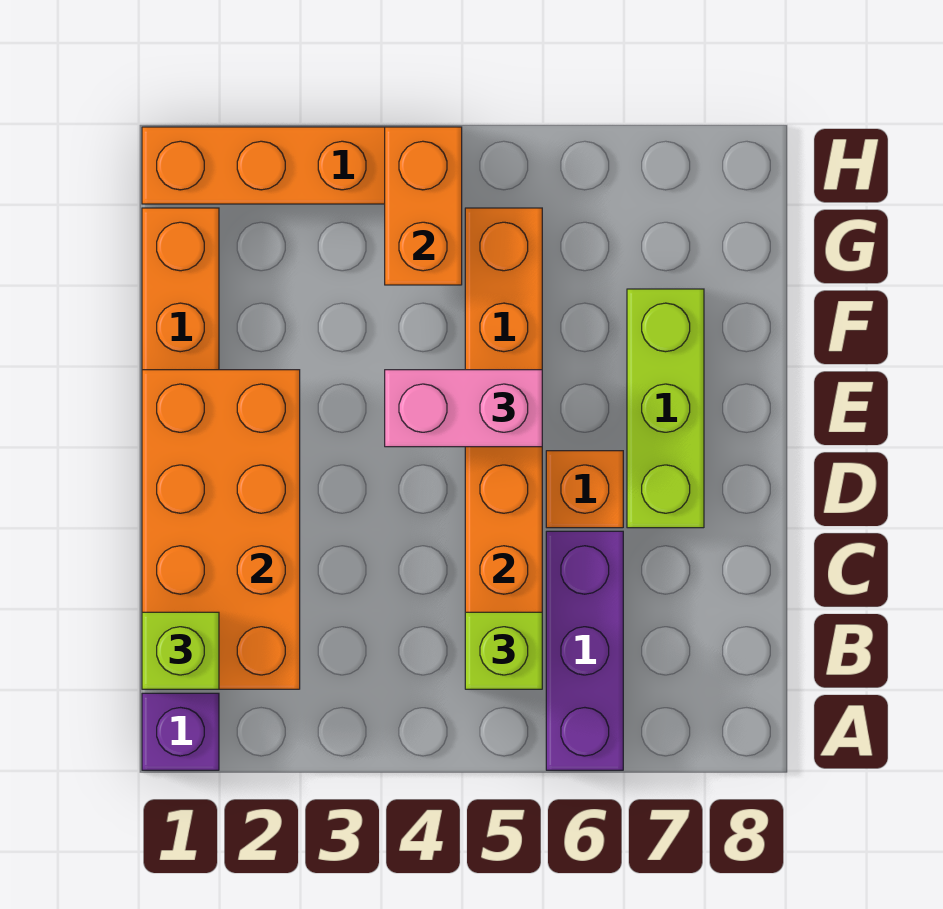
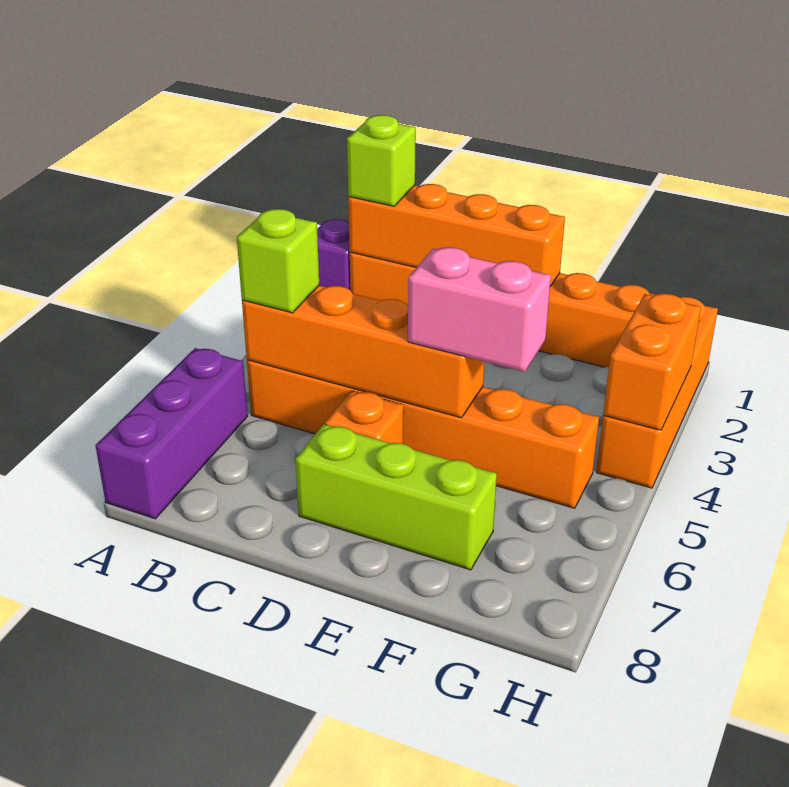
purple brick A6:C6 level 1 -> purple brick A6:A8 level 1
orange brick B1:E2 level 2 -> orange brick B1:E1 level 2
pink brick E4:E5 level 3 -> pink brick E5:F5 level 3
orange brick G4:H4 level 2 -> orange brick H3:H4 level 2

